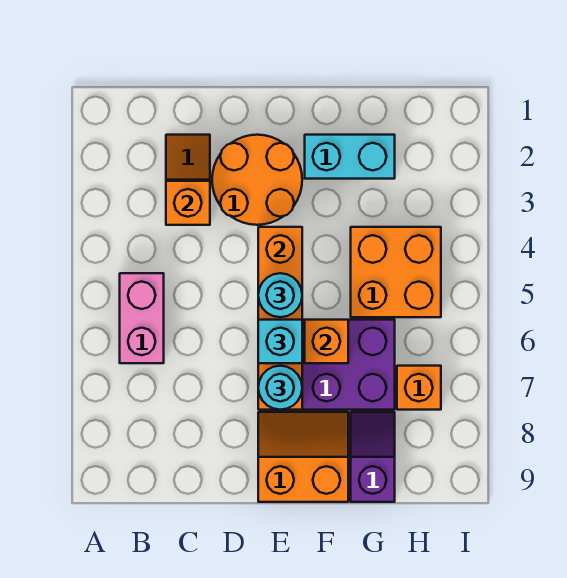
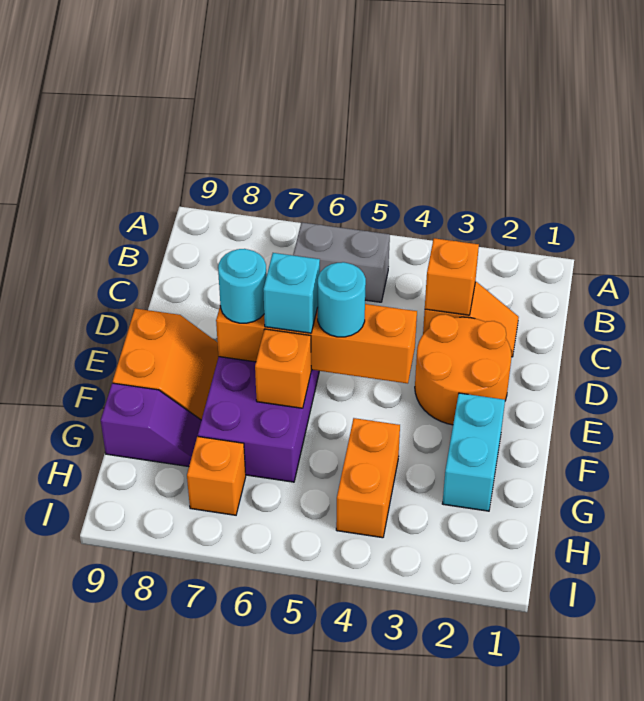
pink brick B5:B6 level 1 -> grey brick B5:B6 level 1
orange brick G4:H5 level 1 -> orange brick G4:H4 level 1

